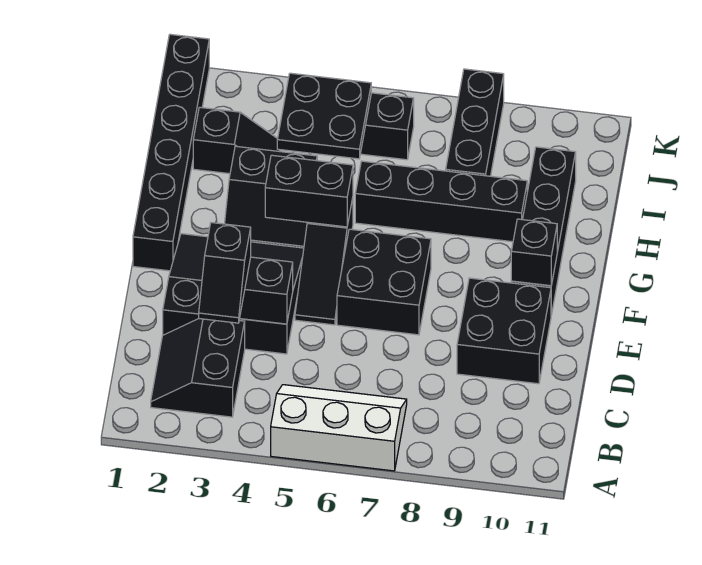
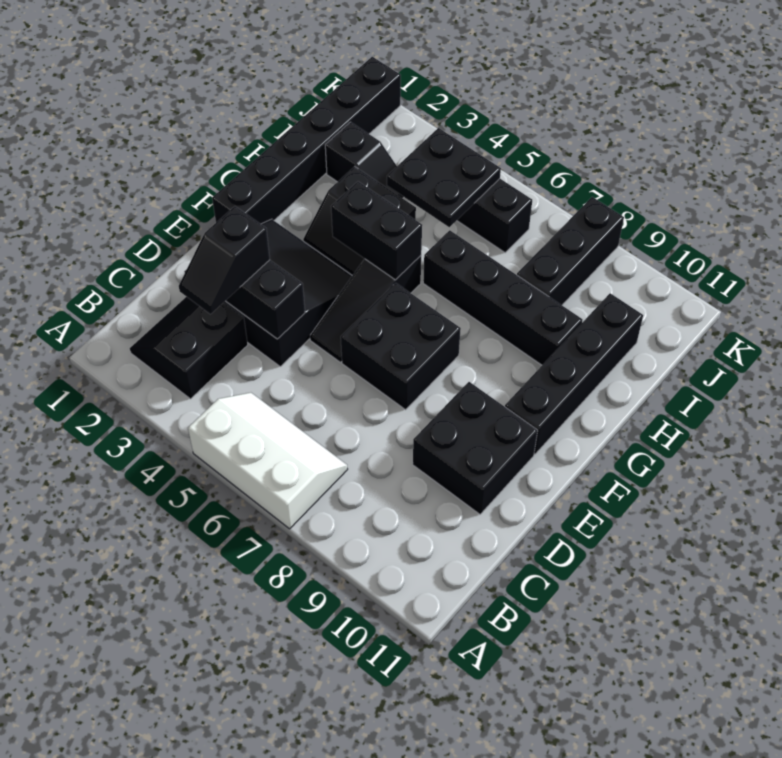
black brick F10 level 2 -> none

